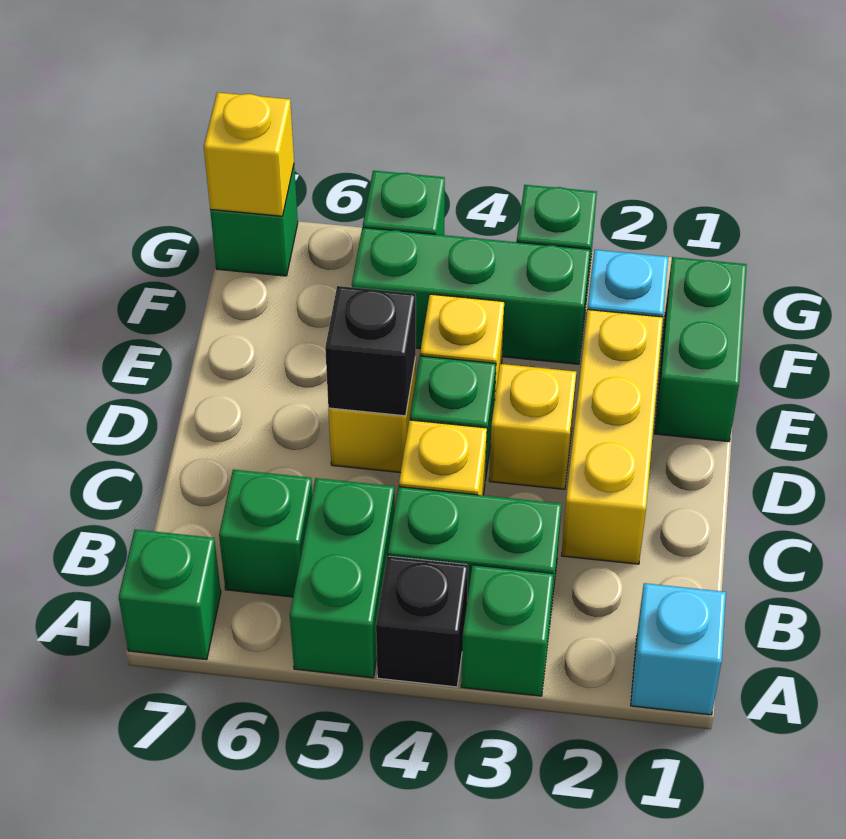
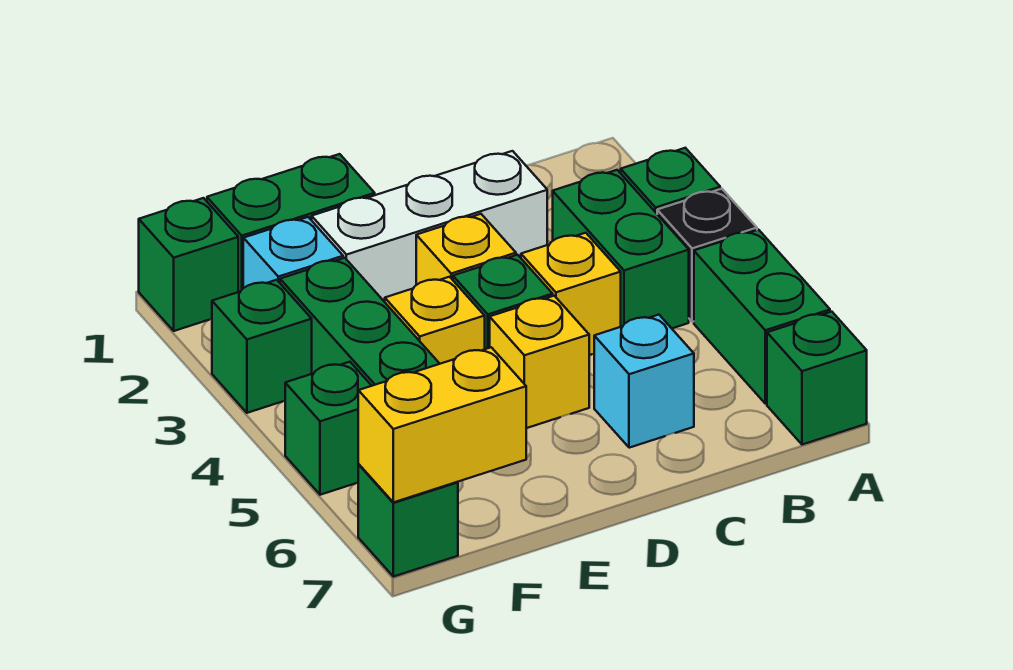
cyan brick A1 level 1 -> cyan brick C6 level 1
green brick A5:B5 level 1 -> green brick A5:A6 level 1
green brick B6 level 1 -> green brick G1 level 1
yellow brick C2:E2 level 1 -> white brick C2:E2 level 1
black brick D5 level 2 -> none
yellow brick G7 level 2 -> yellow brick F7:G7 level 2

